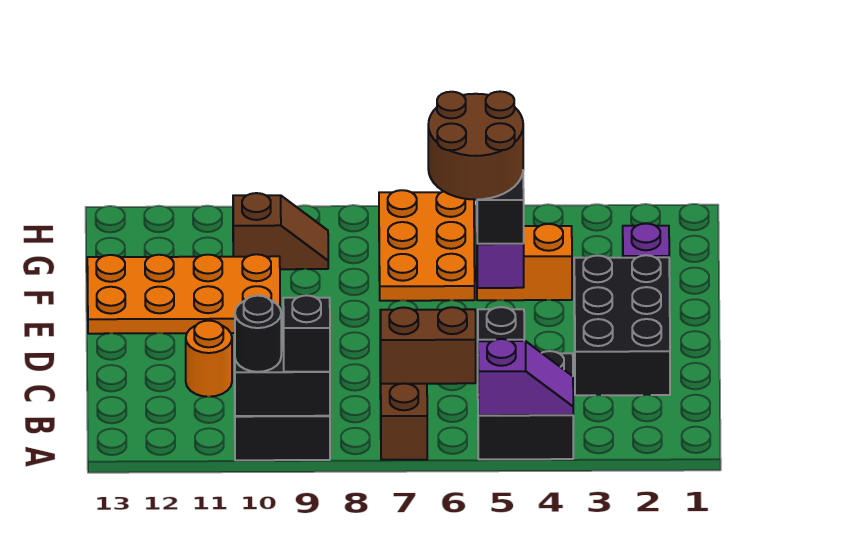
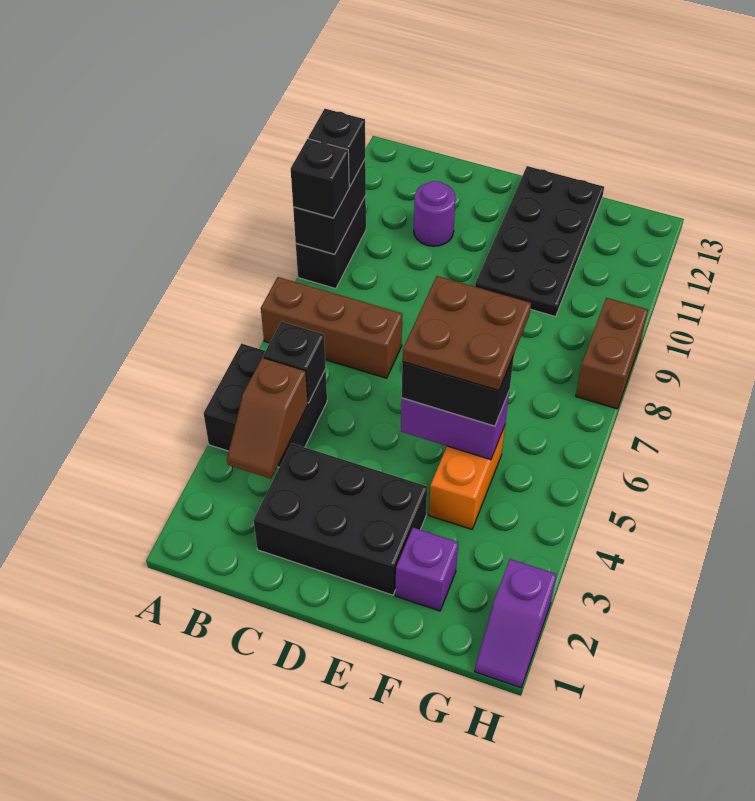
purple slope A4:A5 level 2 top 5 -> purple slope H1:H2 level 1 top 2
black round brick A10 level 3 -> black brick A10 level 3
brown brick B6:B7 level 2 -> brown brick H8:H9 level 1
orange round brick C11 level 1 -> purple round brick C11 level 1
brown round brick E5:F6 level 4 -> brown plate E5:F6 level 4
orange plate E10:F13 level 1 -> black plate E10:F13 level 1
orange plate F6:H7 level 1 -> none
brown slope G9:G10 level 1 top 10 -> brown slope B3:B4 level 2 top 4

